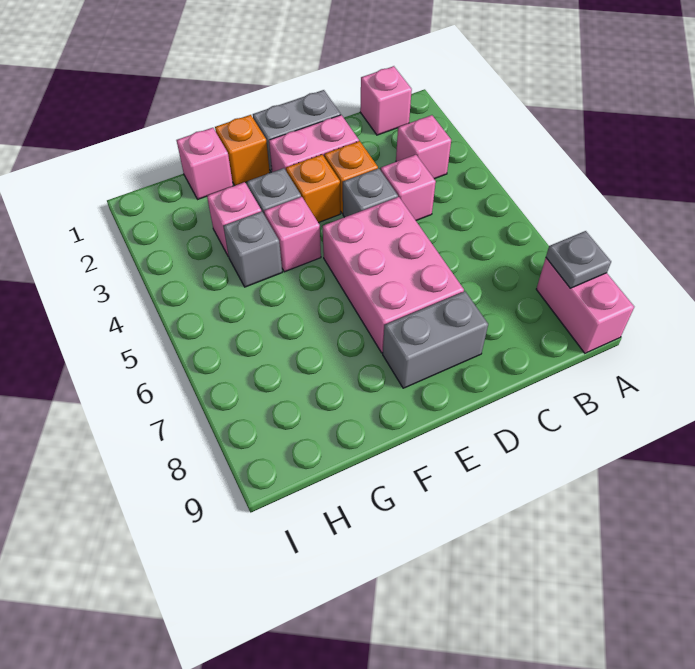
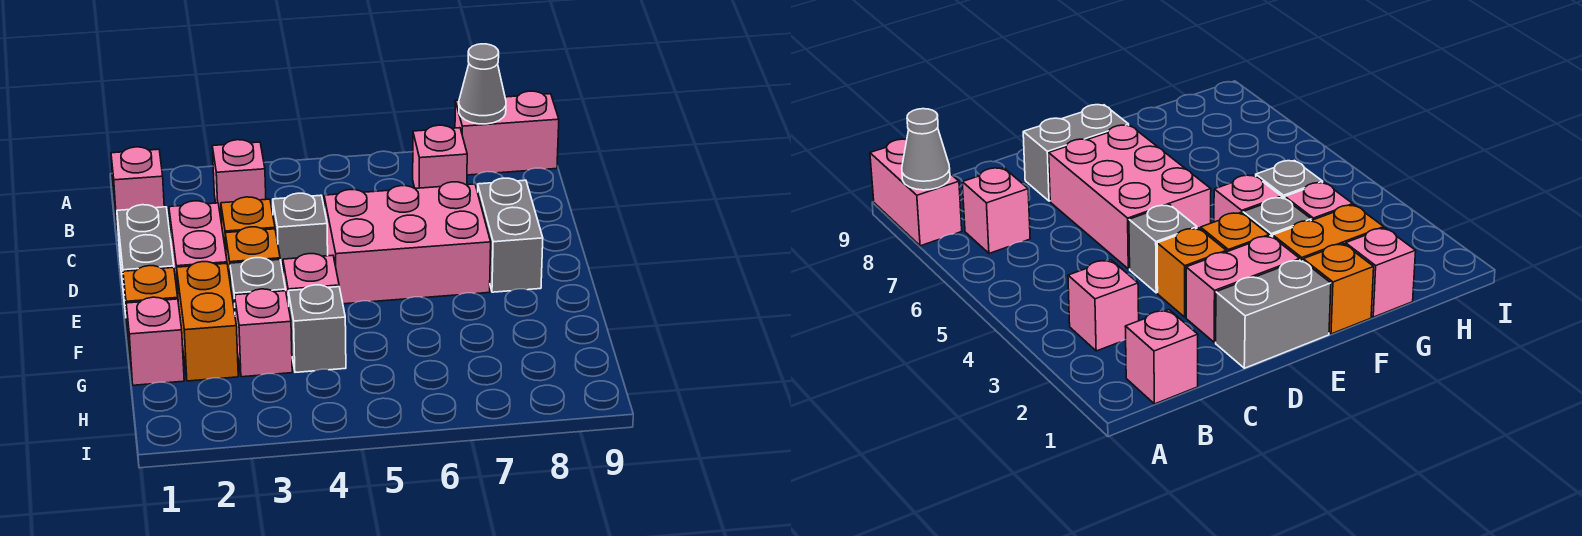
grey plate A8 level 2 -> grey cone A8 level 2
pink brick C4 level 1 -> pink brick B7 level 1
none -> orange brick F2:G2 level 1

